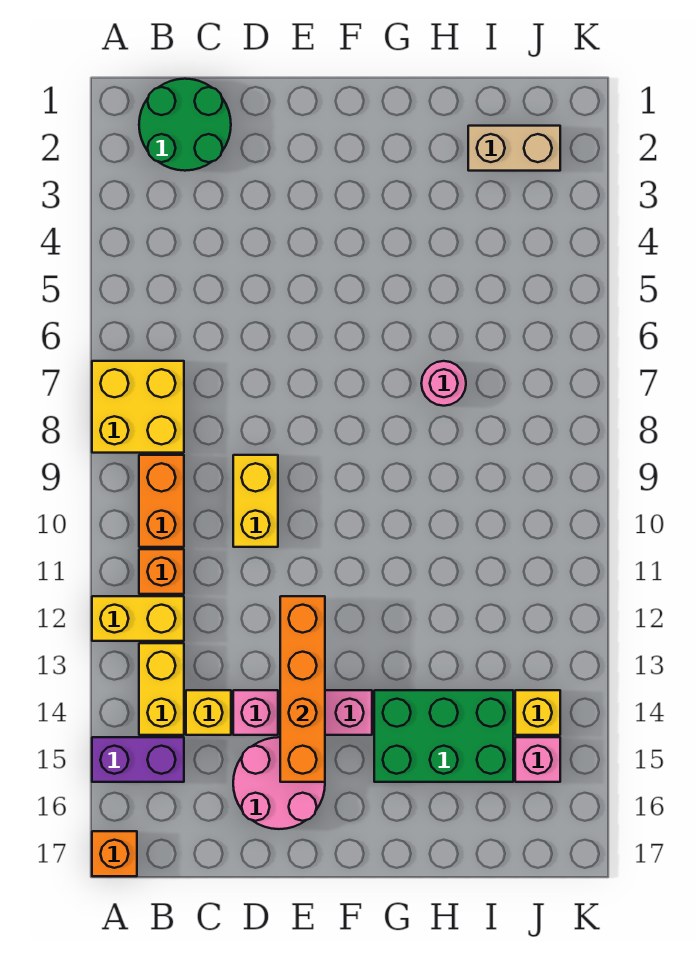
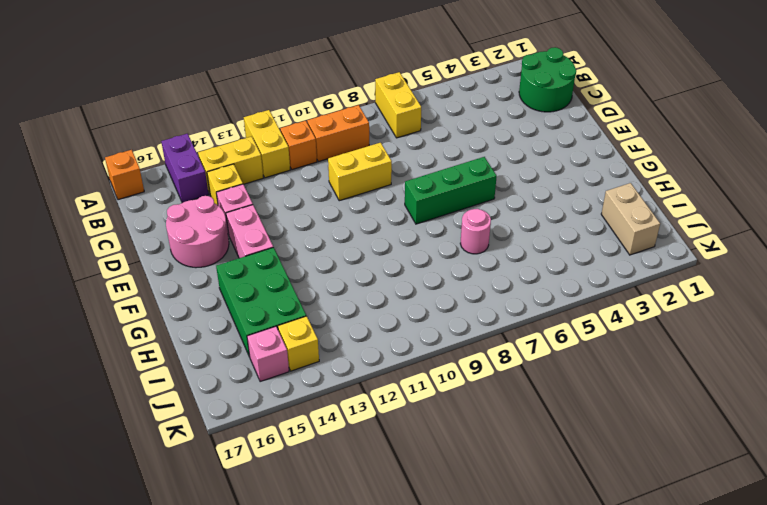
yellow brick A7:B8 level 1 -> yellow brick A7:B7 level 1
orange brick E12:E15 level 2 -> none
none -> green brick F6:F8 level 1

